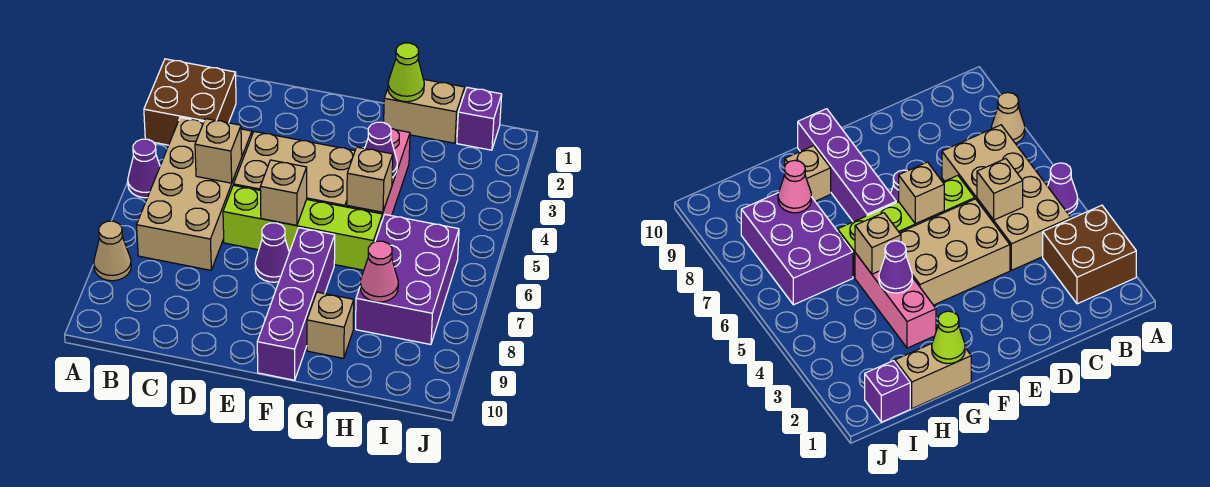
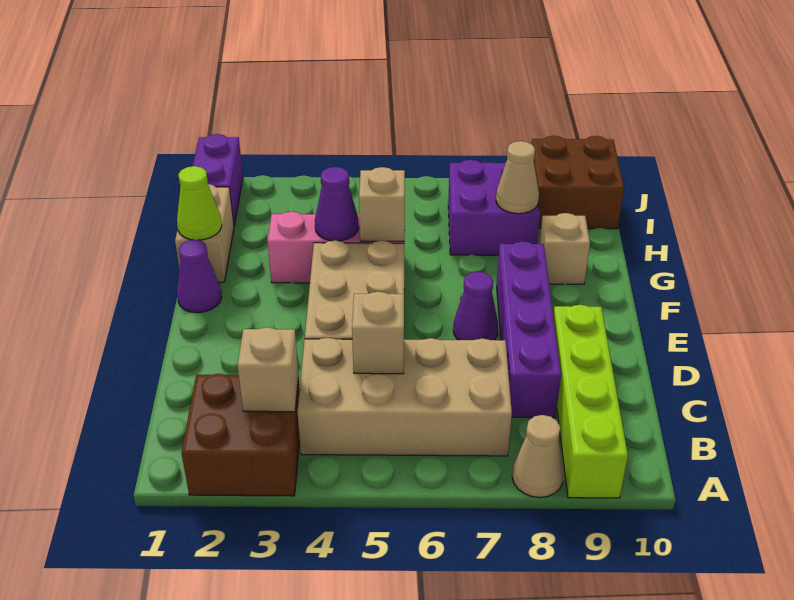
purple cone A5 level 1 -> purple cone F1 level 1
lime brick D6:G6 level 1 -> lime brick A9:D9 level 1
tan brick E6 level 2 -> tan brick B3 level 2
purple brick F7:F10 level 1 -> purple brick C8:F8 level 1
purple brick H6:I8 level 1 -> purple brick H7:I8 level 1
pink cone H8 level 2 -> tan cone H8 level 2
purple brick I1 level 1 -> purple brick I1:J1 level 1
none -> brown brick I9:J10 level 1

